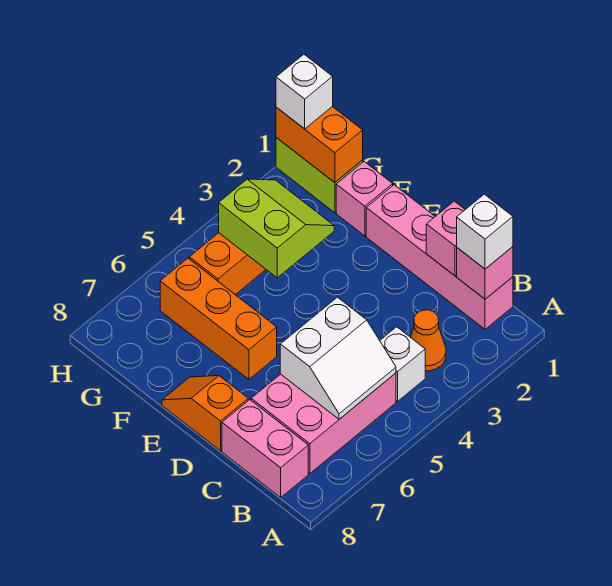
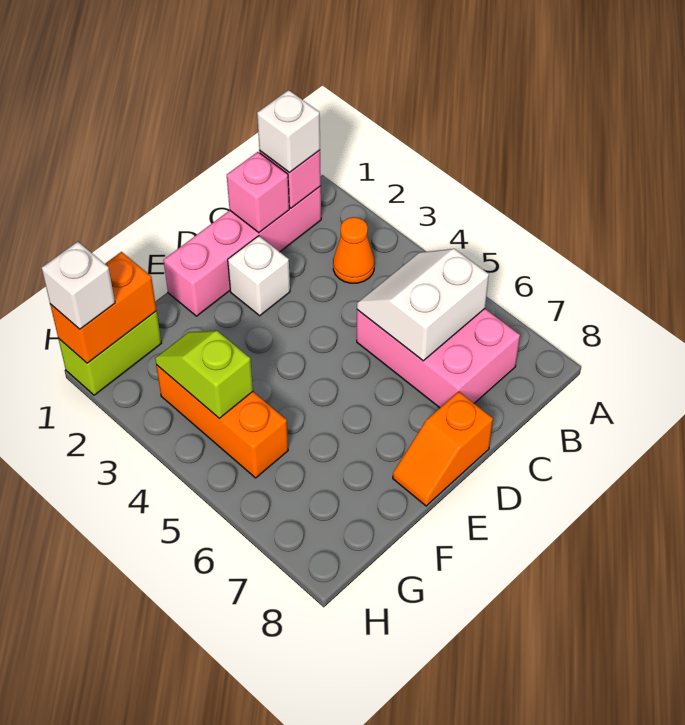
white brick B4 level 1 -> white brick D2 level 1
white slope B5:C6 level 2 top C -> white slope B5:C6 level 2 top 6
pink brick B8:C8 level 1 -> none
orange brick E6:G6 level 1 -> none
pink brick F1 level 1 -> none
lime slope F3:G4 level 2 top 4 -> lime slope G3:G4 level 2 top 4

